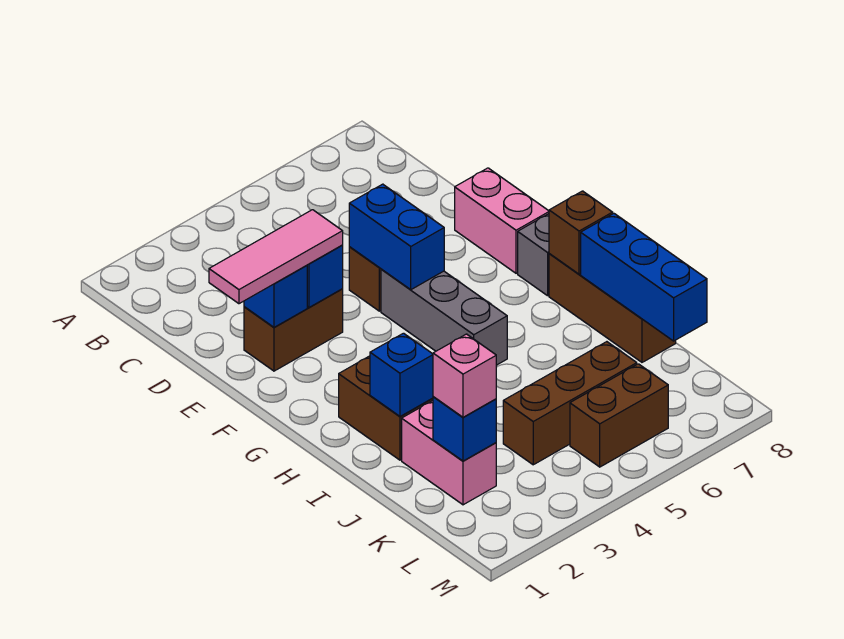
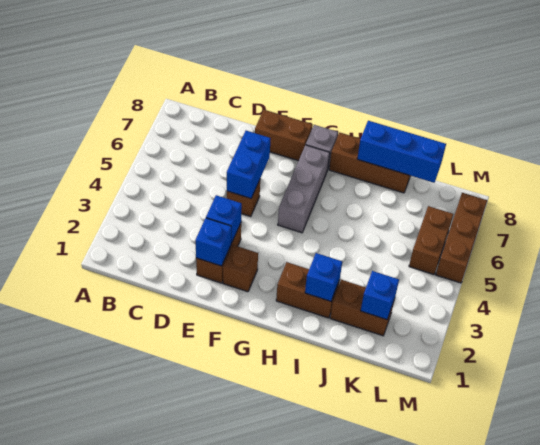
pink tile E1:E3 level 3 -> none
blue brick E5:F5 level 2 -> blue brick E5:E6 level 2
pink brick E8:F8 level 1 -> brown brick E8:F8 level 1
grey brick F5:H5 level 1 -> grey brick G5:G7 level 1
brown brick H8 level 2 -> brown brick F2 level 1
pink brick J2:K2 level 1 -> brown brick J2:K2 level 1
pink brick K2 level 3 -> none
brown brick K4:K6 level 1 -> brown brick M5:M7 level 1

